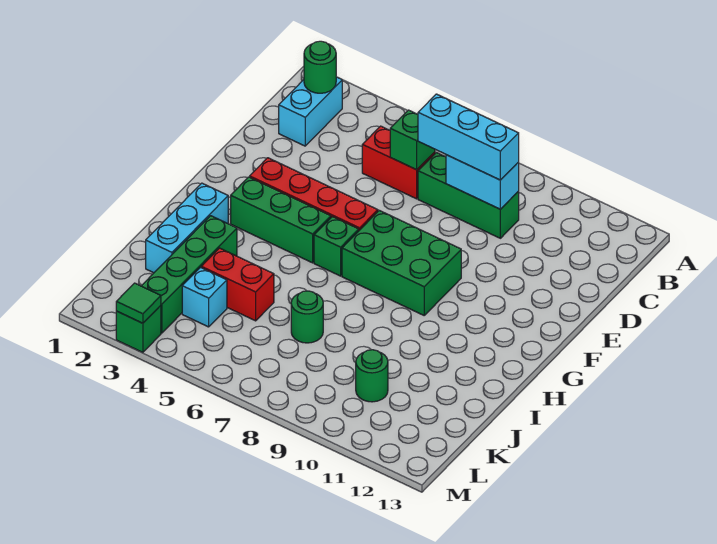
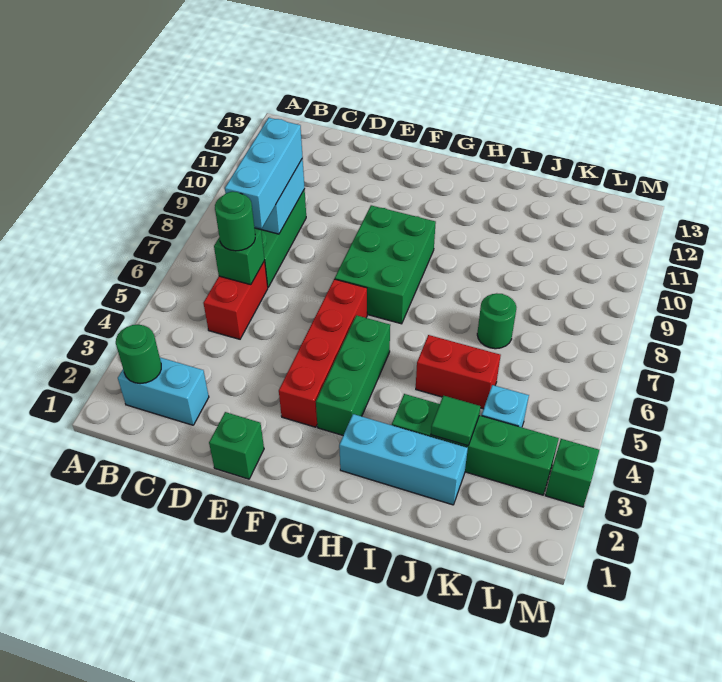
green brick G6 level 1 -> green brick E1 level 1
red brick J4:J5 level 1 -> red brick I5:J5 level 1
green round brick K10 level 1 -> green round brick C6 level 3
green tile M3 level 2 -> green tile J3 level 2

